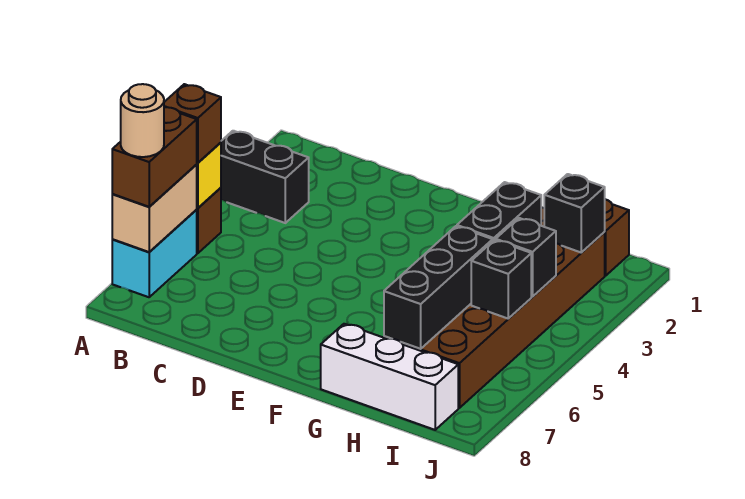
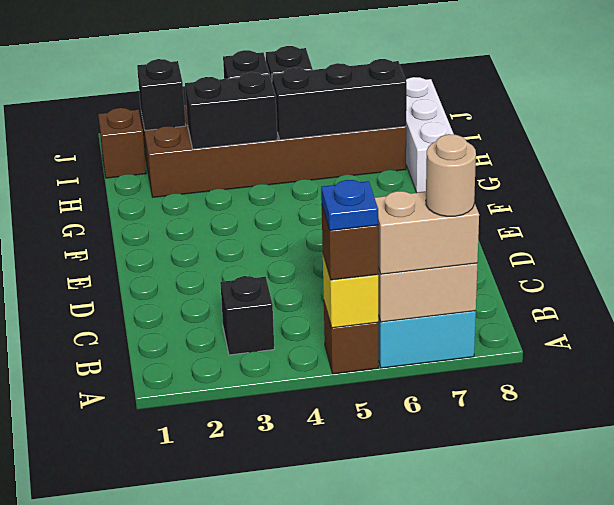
black brick A3:B3 level 1 -> black brick B3 level 1
none -> blue plate A5 level 4
brown brick A6:A7 level 3 -> tan brick A6:A7 level 3

